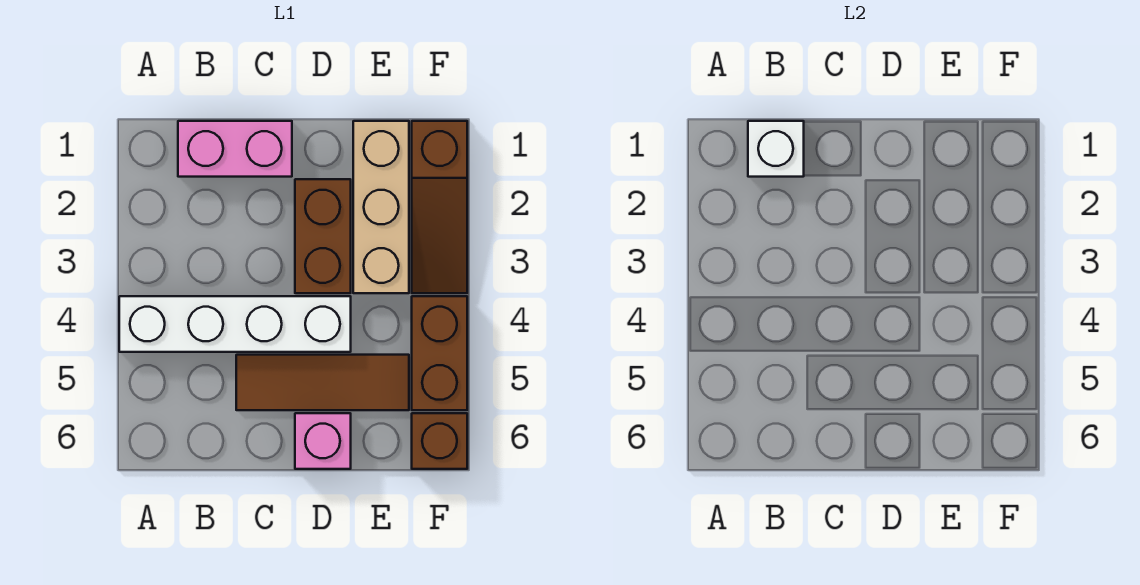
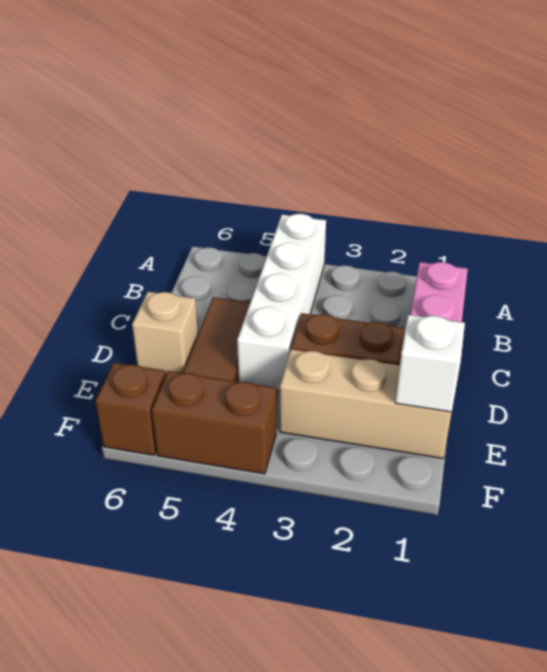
white brick B1 level 2 -> white brick E1 level 2
pink brick D6 level 1 -> tan brick D6 level 1
brown slope F1:F3 level 1 top 1 -> none

